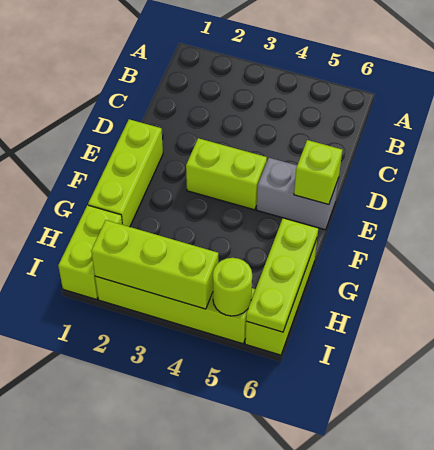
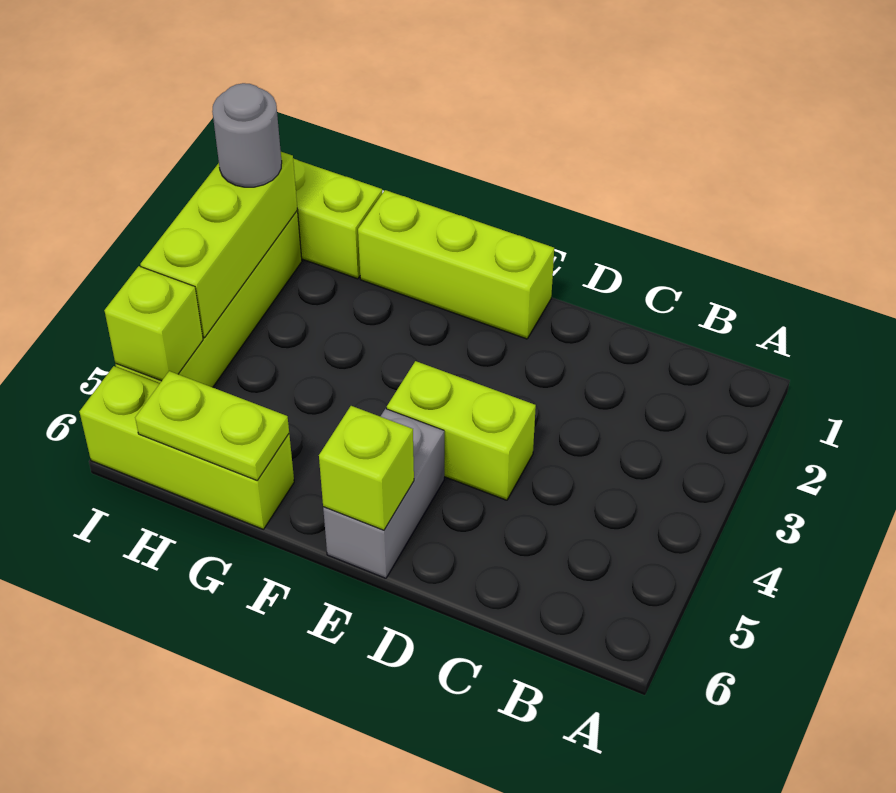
lime brick E3:E4 level 1 -> lime brick D4:E4 level 1
lime plate G6:I6 level 2 -> lime plate G6:H6 level 2
none -> grey round brick I2 level 3
lime round brick I5 level 2 -> lime brick I5 level 2

